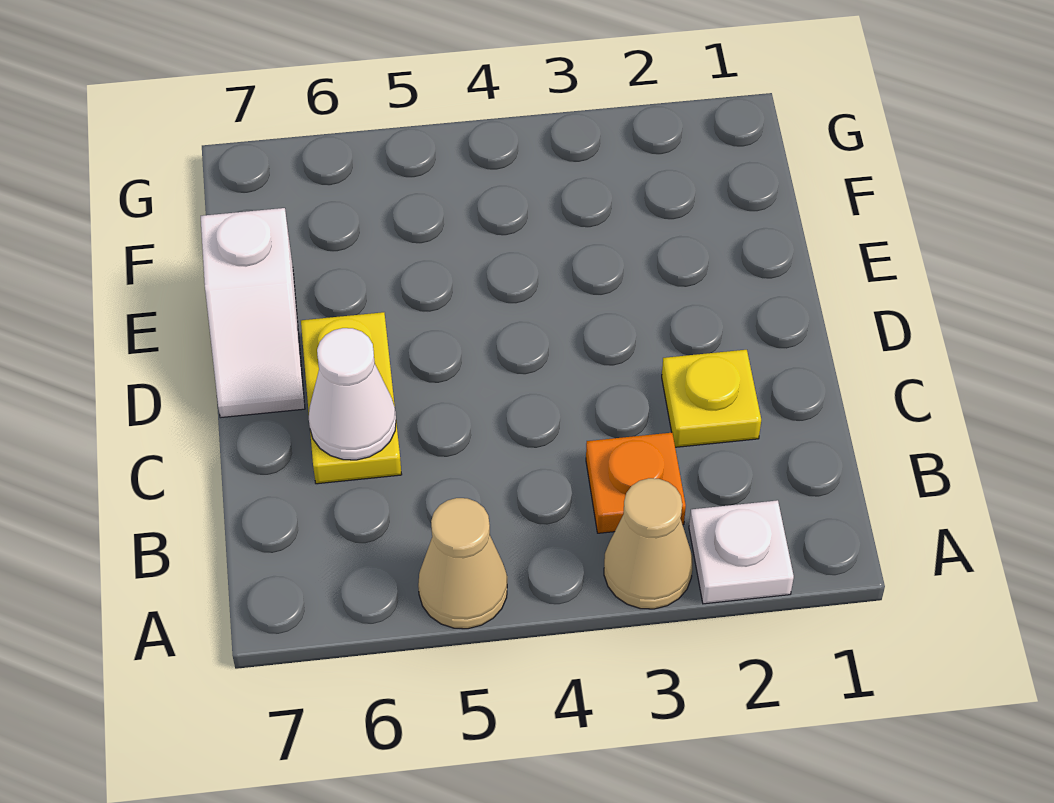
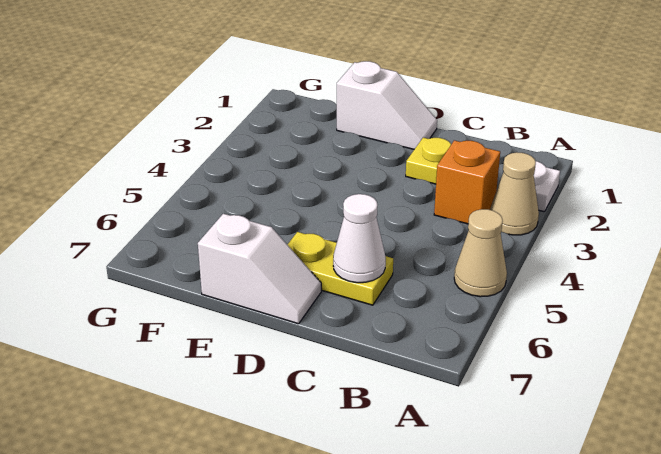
orange plate B3 level 1 -> orange brick B3 level 1
none -> white slope D1:E1 level 1 top E

